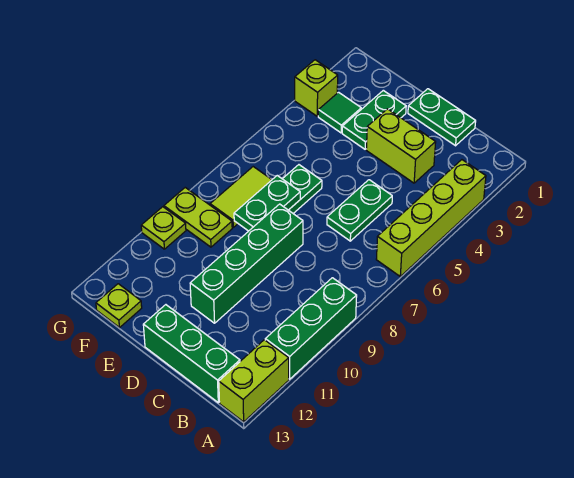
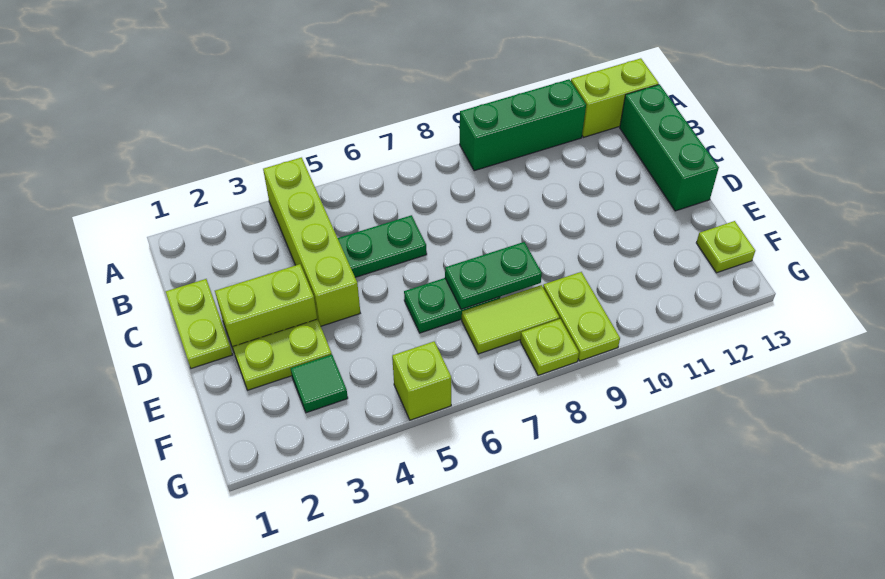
lime brick A3:A6 level 1 -> lime brick A4:D4 level 1
green plate C1:D1 level 1 -> lime plate C1:D1 level 1
lime brick C3:D3 level 1 -> lime brick D2:D3 level 1
green brick D8:D11 level 1 -> none
green plate E2:E3 level 1 -> lime plate E2:E3 level 1
lime brick G3 level 1 -> lime brick G5 level 1
lime plate G10 level 1 -> lime plate G8 level 1

